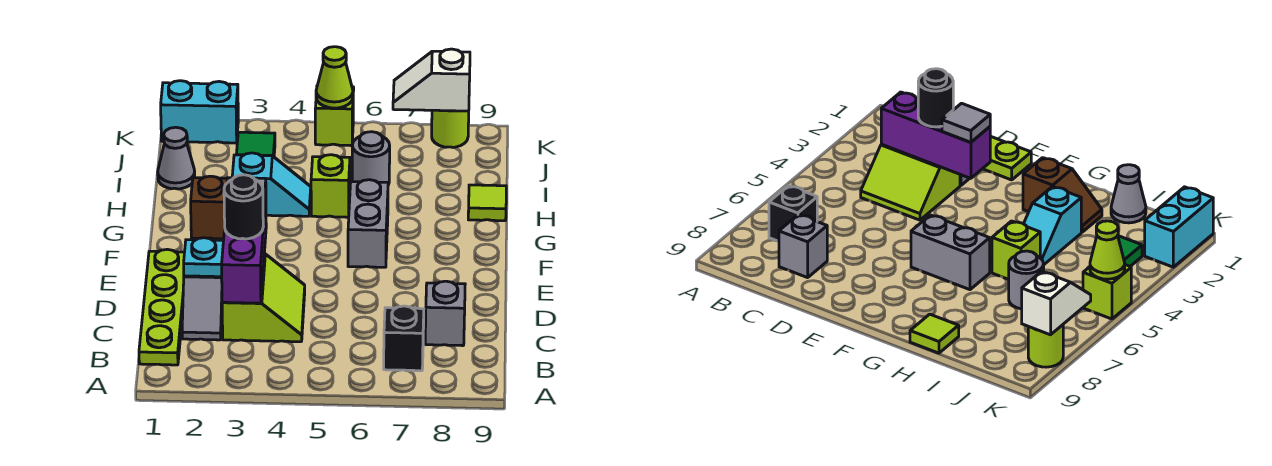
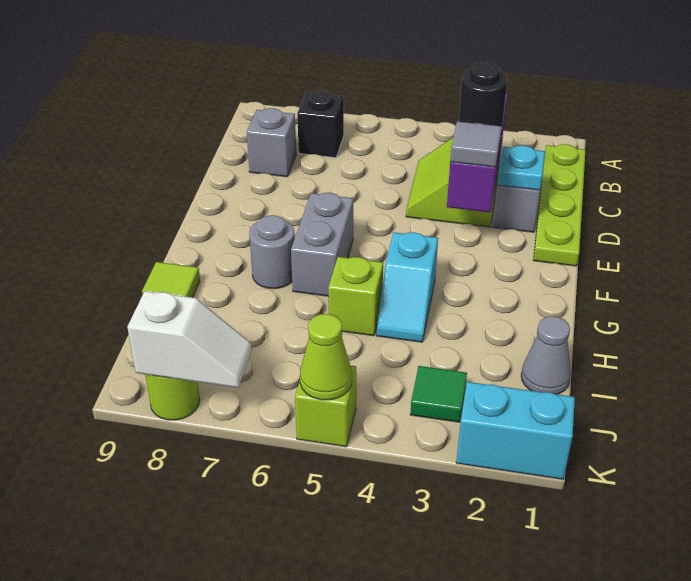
brown slope G2:H2 level 1 top G -> none
cyan slope H3:H4 level 1 top 3 -> cyan slope G4:H4 level 1 top G
grey round brick I6 level 1 -> grey round brick G7 level 1

